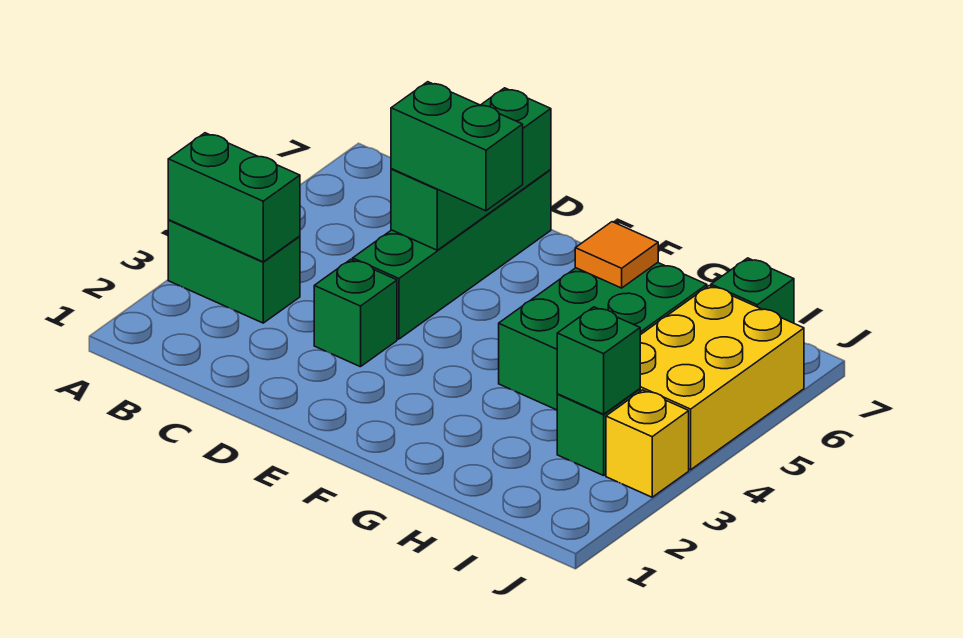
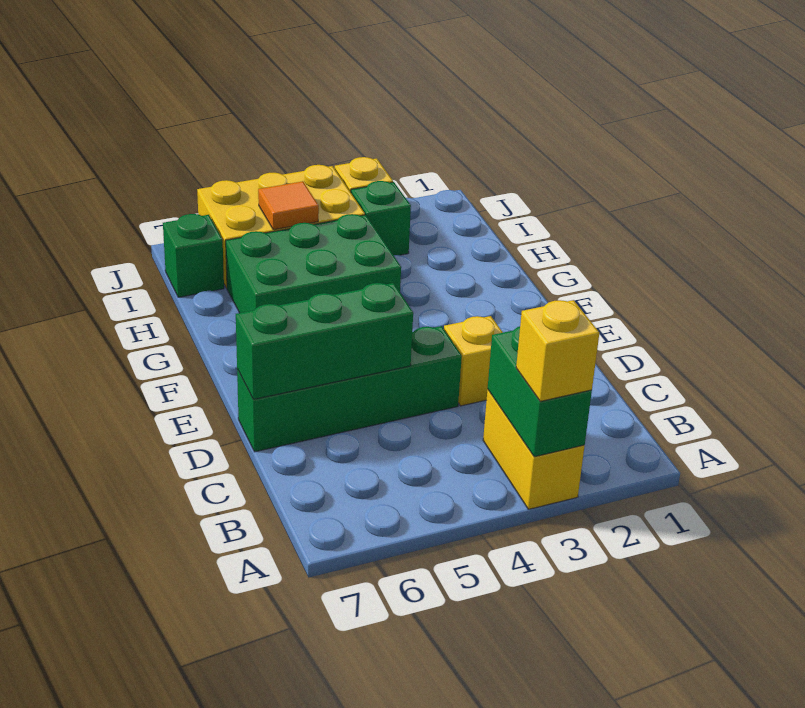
green brick A3:B3 level 1 -> yellow brick A3:B3 level 1
none -> yellow brick A3 level 3
green brick D3 level 1 -> yellow brick D3 level 1
green brick D5:E5 level 3 -> none
orange tile G6 level 2 -> orange tile I5 level 2
green brick I3 level 2 -> none

